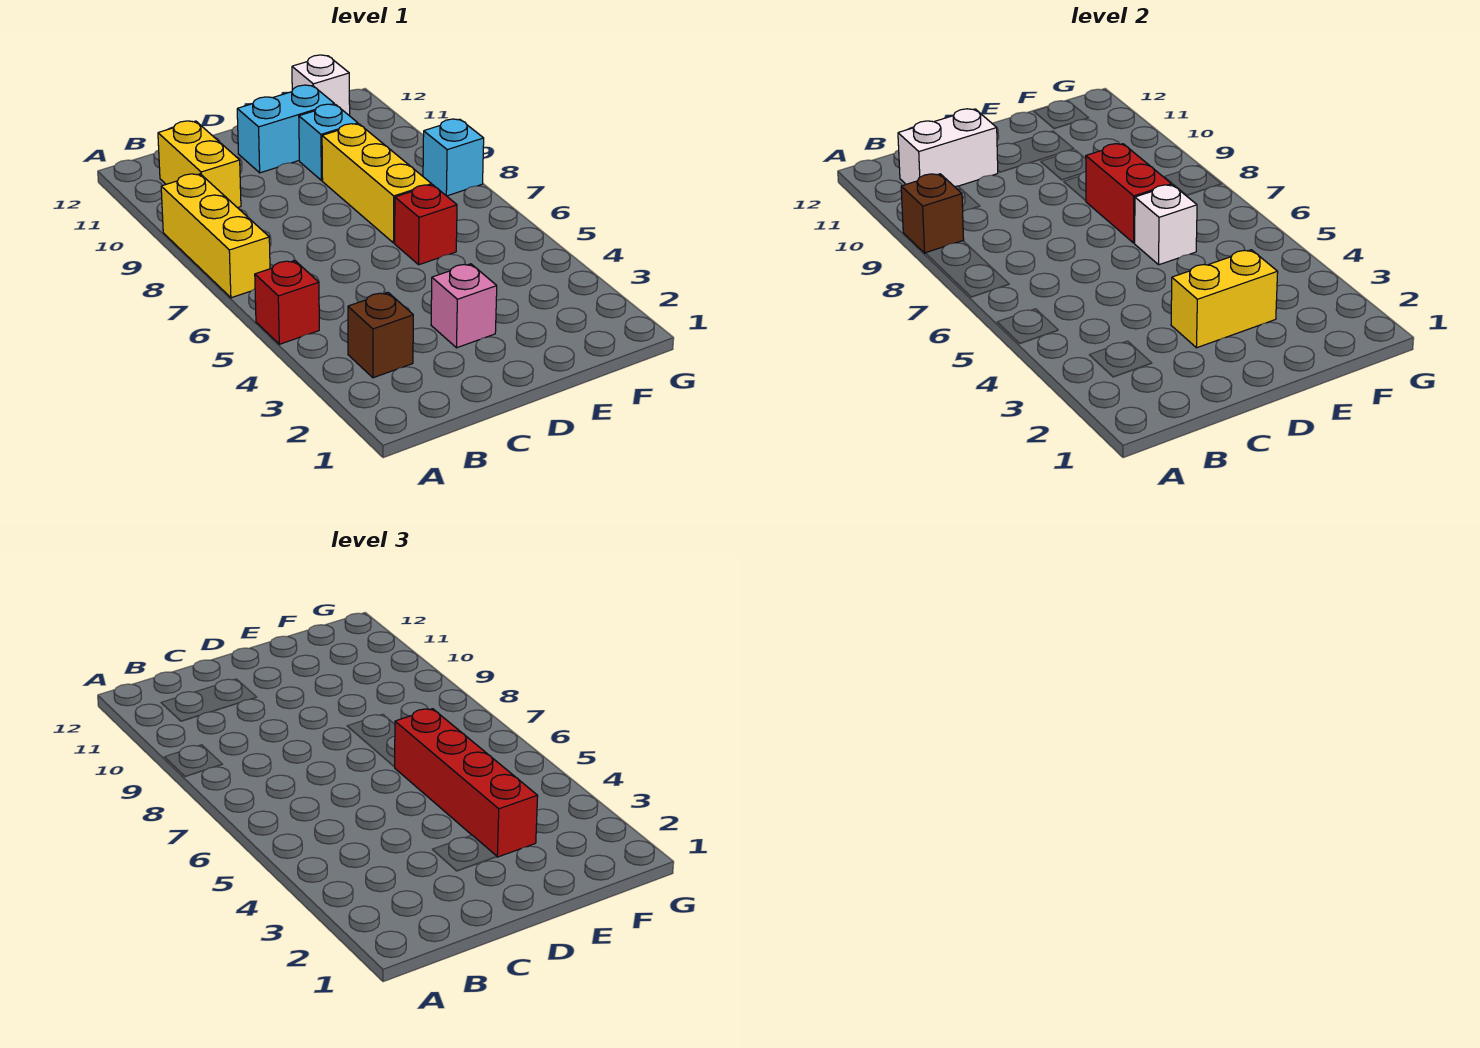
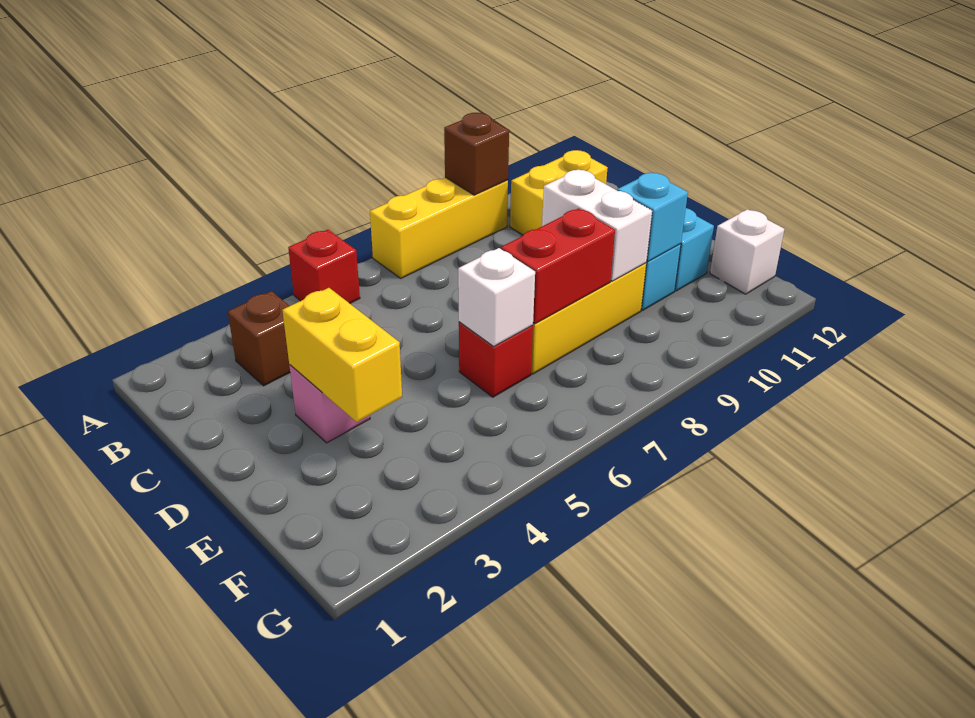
white brick B11:C11 level 2 -> white brick D9:E9 level 2
red brick E3:E6 level 3 -> none
cyan brick G8 level 1 -> cyan brick E10 level 2

